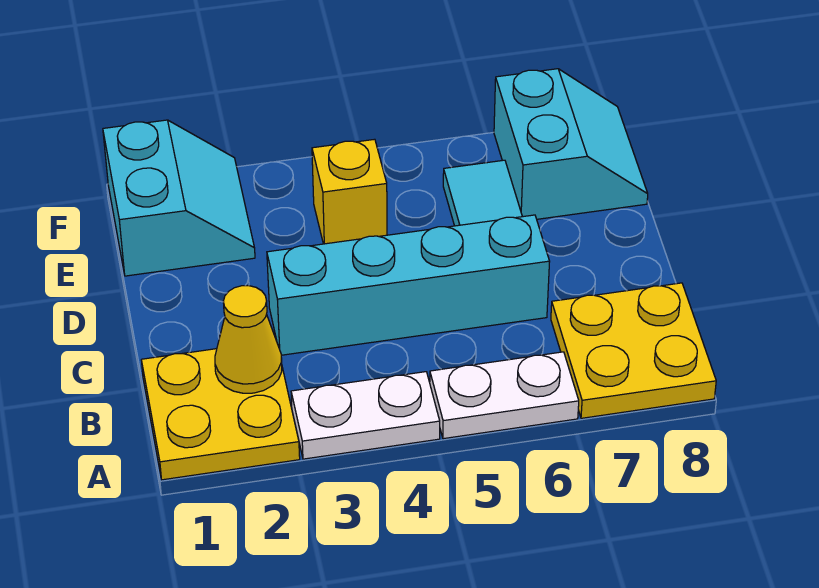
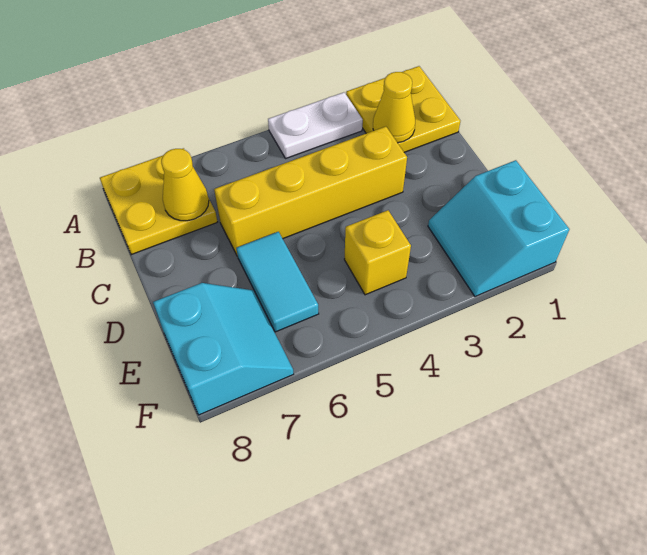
white plate A5:A6 level 1 -> none
none -> yellow cone B7 level 2
cyan brick C3:C6 level 1 -> yellow brick C3:C6 level 1
cyan slope E7:F8 level 1 top 7 -> cyan slope E7:F8 level 1 top 8

